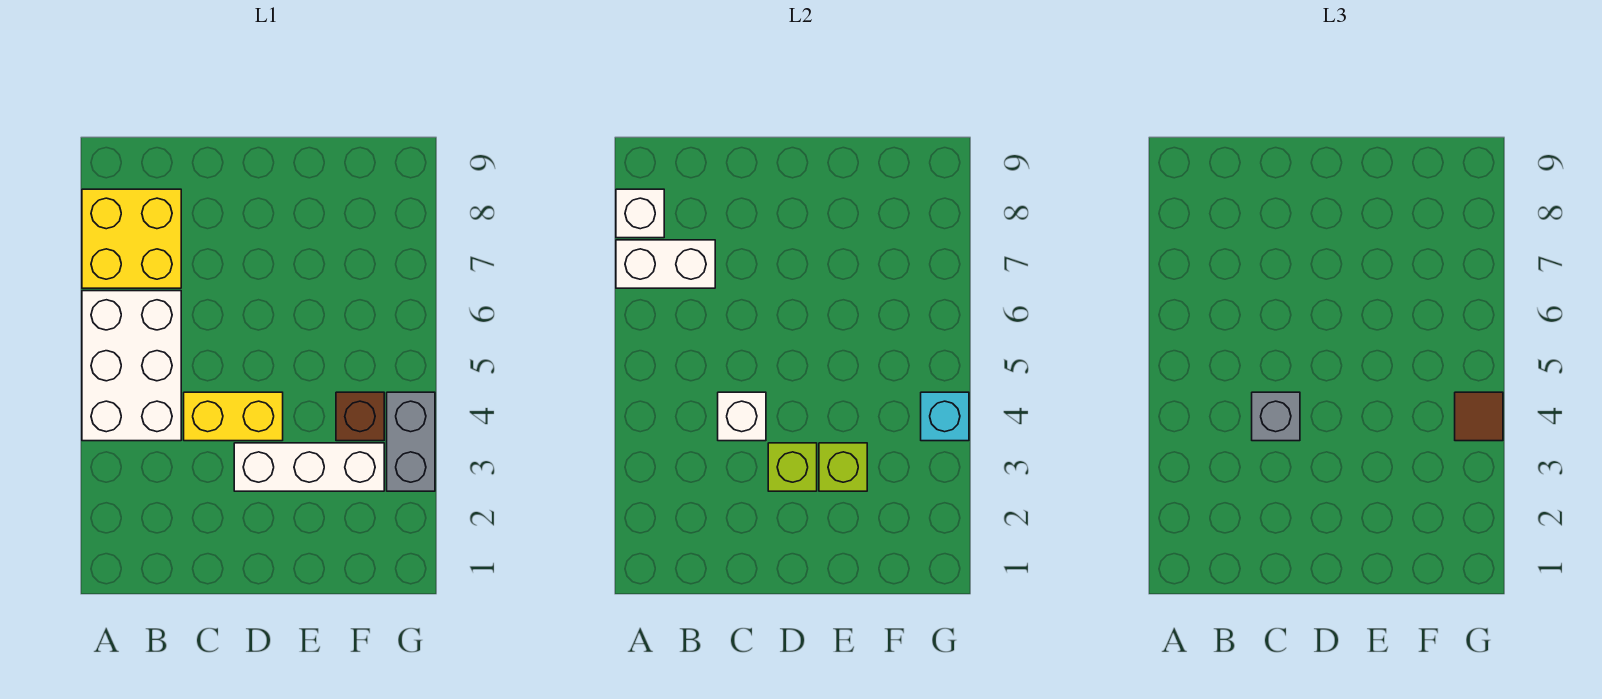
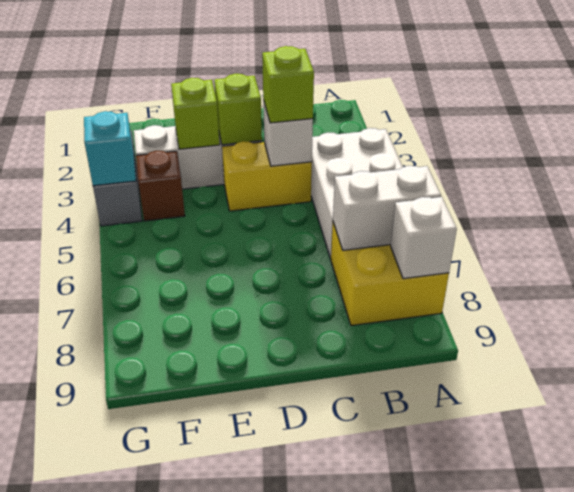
grey brick C4 level 3 -> lime brick C4 level 3
brown tile G4 level 3 -> none

